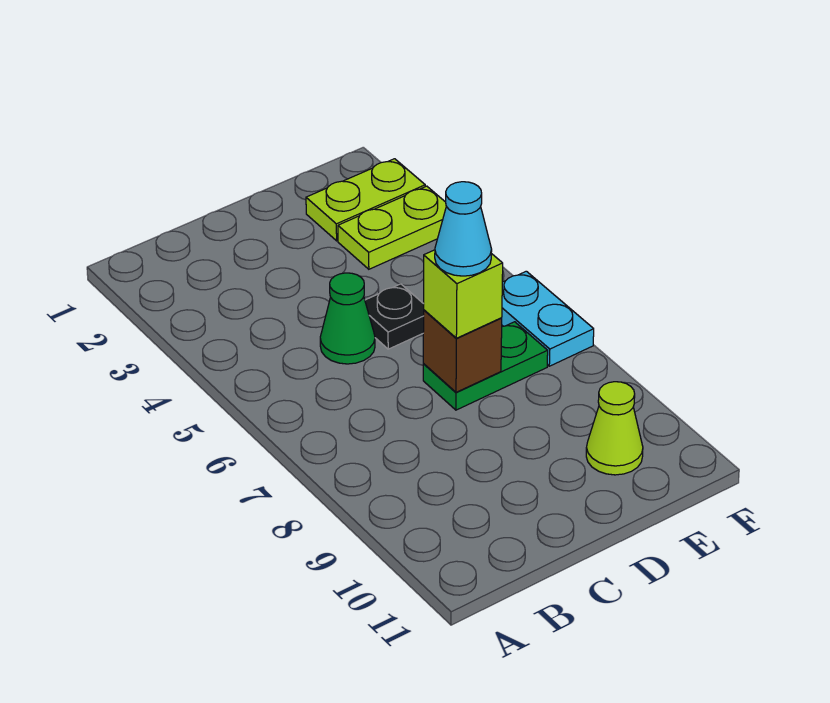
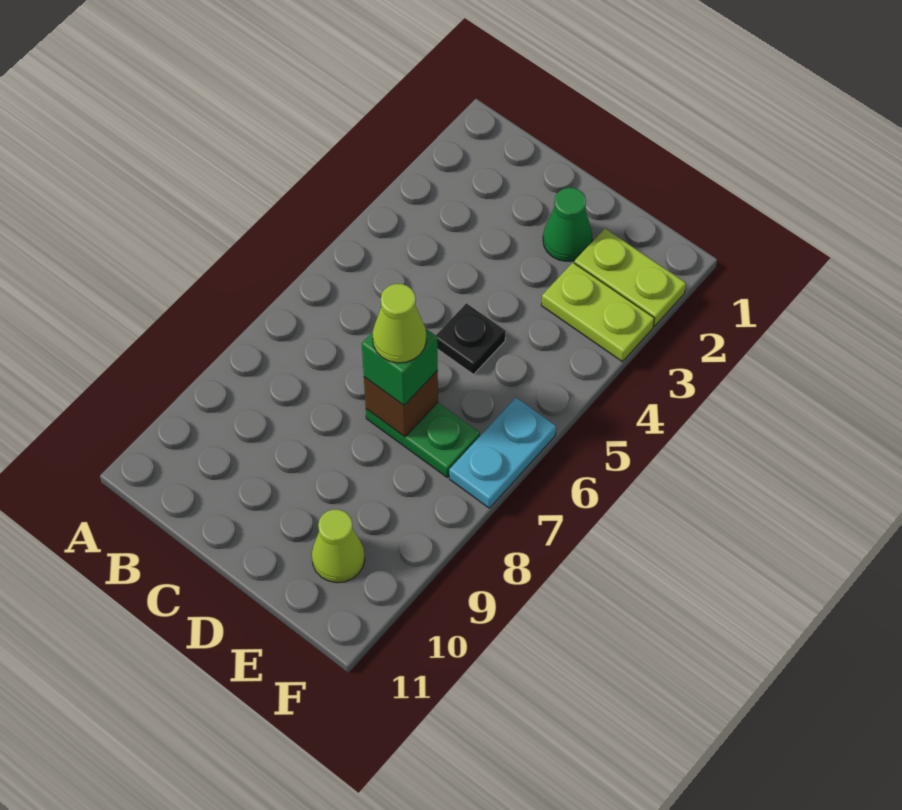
green cone C5 level 1 -> green cone D2 level 1
lime brick D7 level 3 -> green brick D7 level 3
cyan cone D7 level 4 -> lime cone D7 level 4

